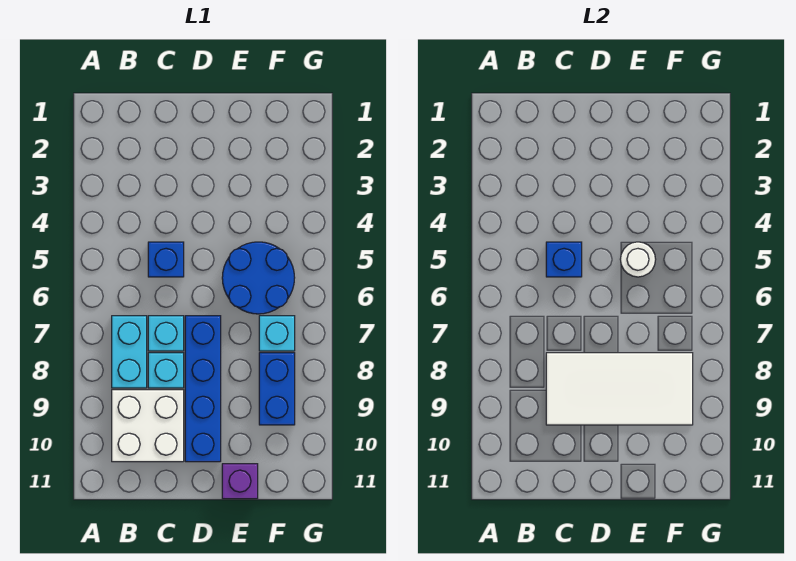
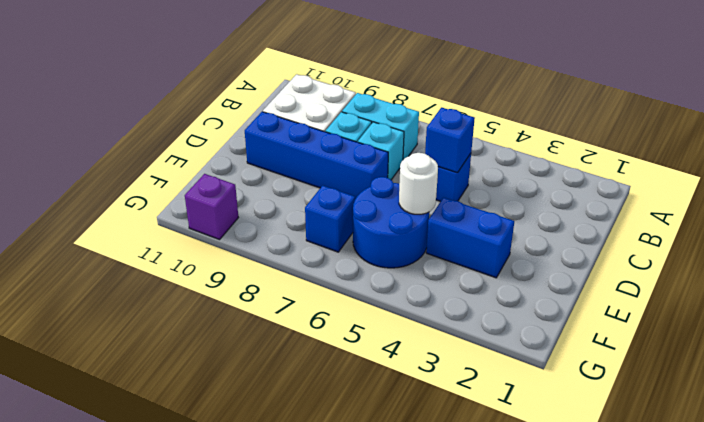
white tile C8:F9 level 2 -> none
purple brick E11 level 1 -> purple brick G10 level 1
cyan brick F7 level 1 -> blue brick F7 level 1
blue brick F8:F9 level 1 -> blue brick E3:E4 level 1

